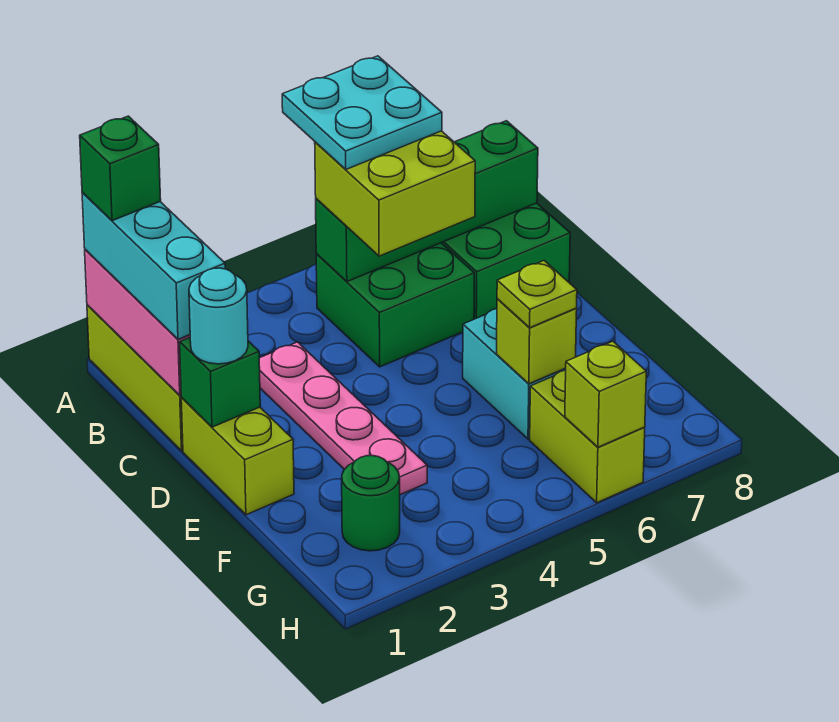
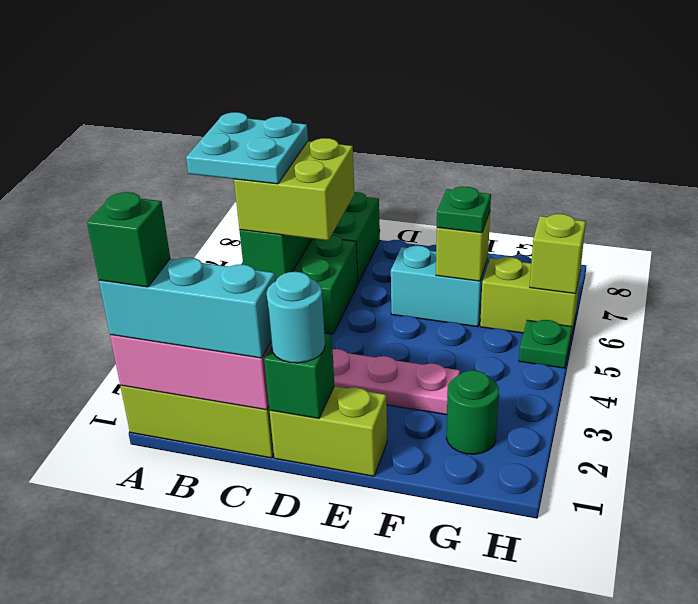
lime plate F6 level 3 -> green plate F6 level 3
none -> green plate H5 level 1

